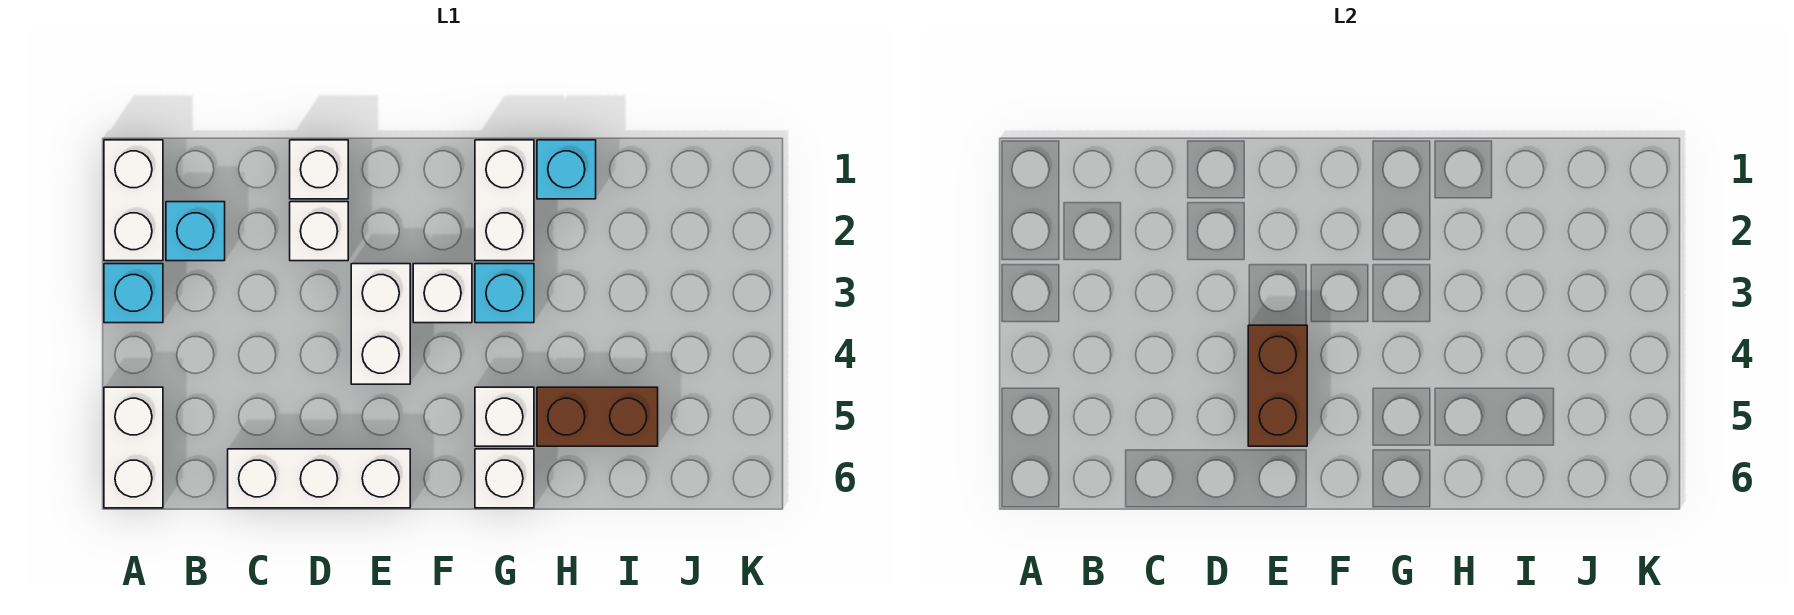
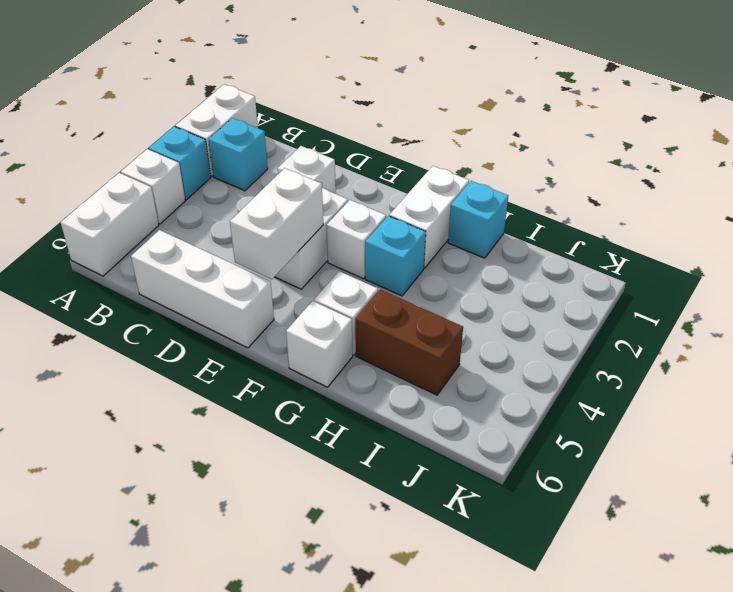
white brick D1 level 1 -> white brick A4 level 1
brown brick E4:E5 level 2 -> white brick E4:E5 level 2

